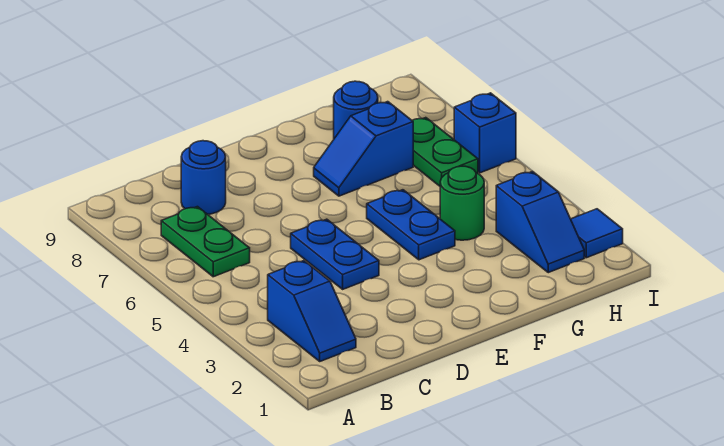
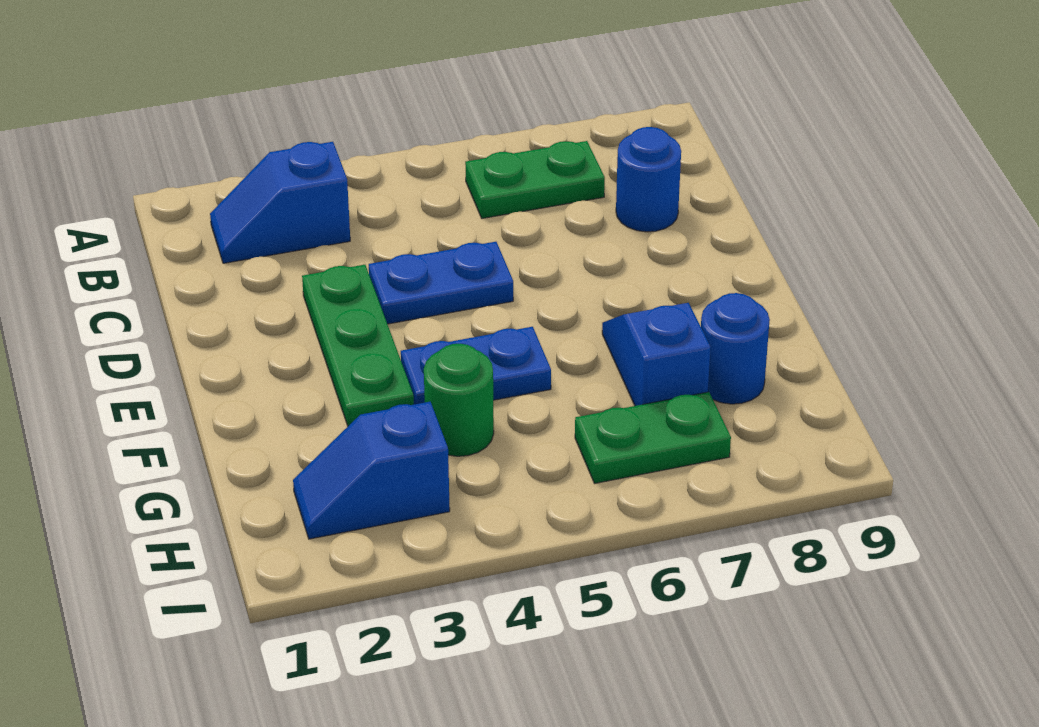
none -> green plate D3:F3 level 1
blue tile I2 level 1 -> none
blue brick I6 level 1 -> none

